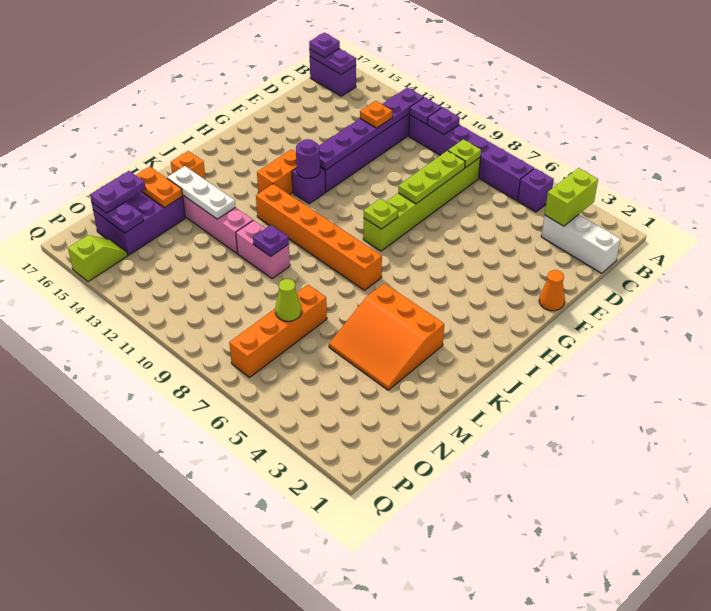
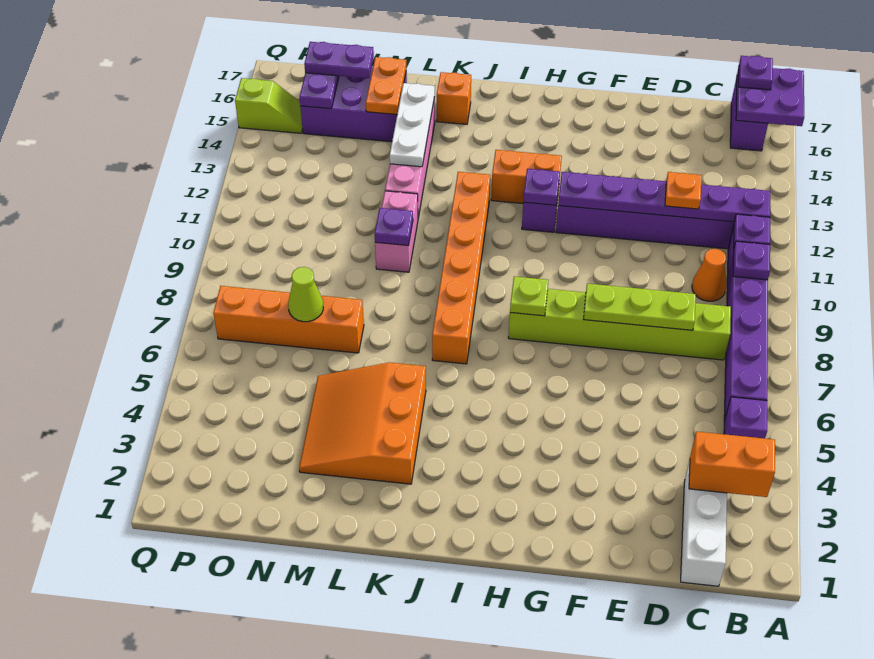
lime brick B3:C3 level 2 -> orange brick B3:C3 level 2
purple plate B16:B17 level 2 -> purple plate A16:B17 level 2
lime plate C8 level 2 -> none
orange cone F1 level 1 -> orange cone C10 level 1
purple round brick H12 level 2 -> purple plate H12 level 2

